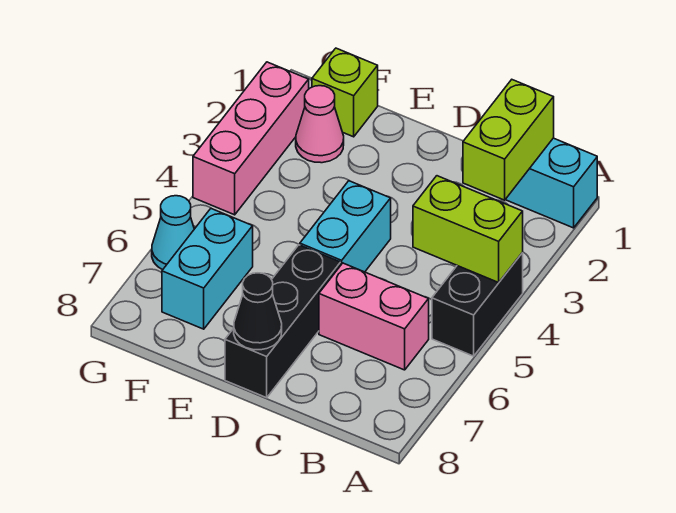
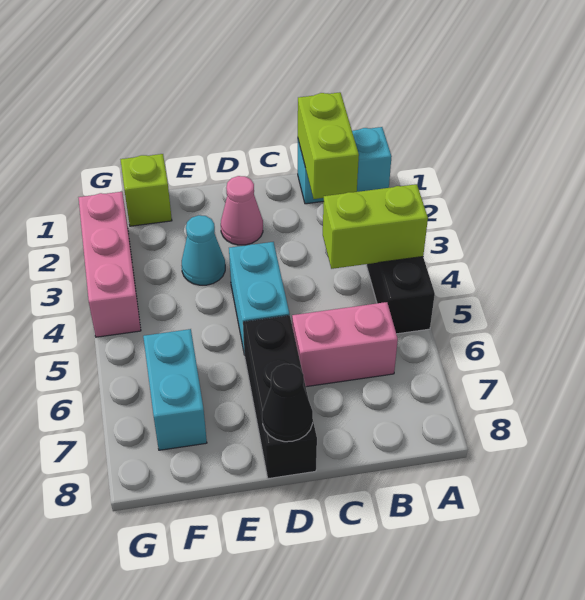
pink cone F2 level 1 -> pink cone D2 level 1
cyan cone G6 level 1 -> cyan cone E3 level 1

